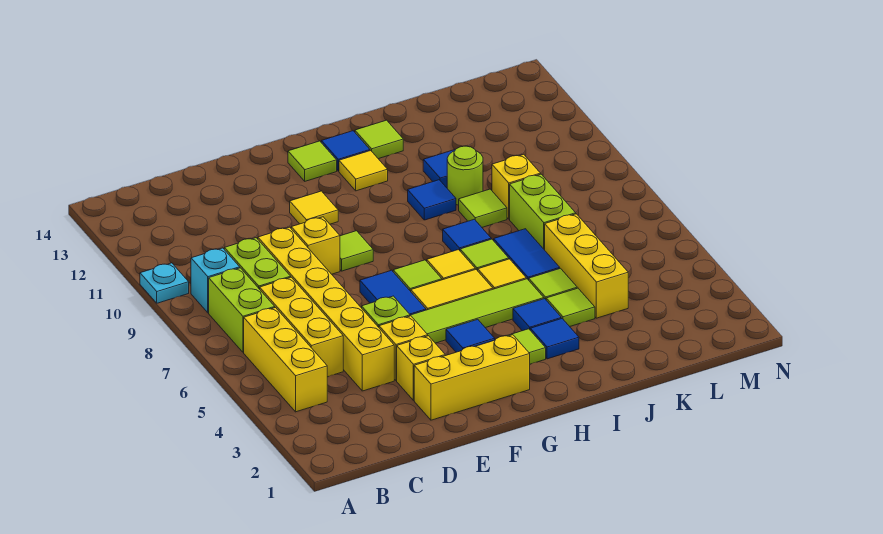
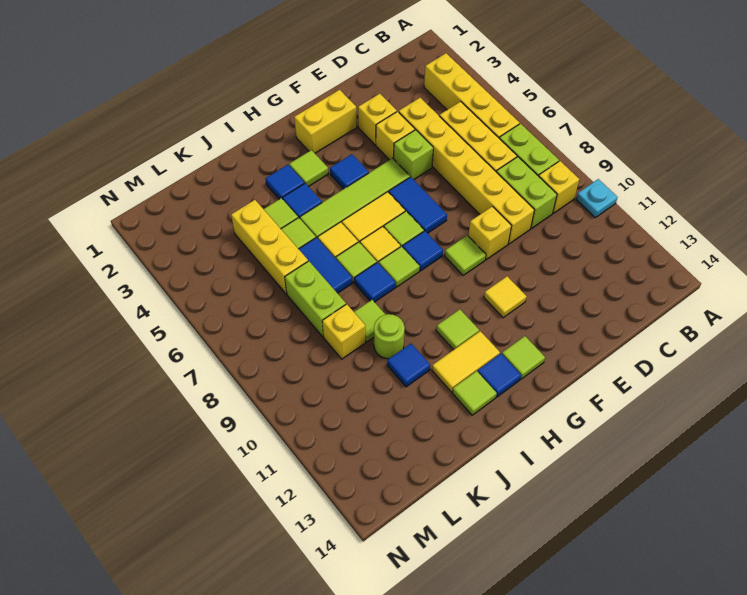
yellow brick B4:B6 level 1 -> yellow brick B3:B6 level 1
cyan brick B9 level 1 -> yellow brick B9 level 1
yellow brick E2:G2 level 1 -> yellow brick F2:G2 level 1
none -> lime tile H8 level 1
none -> lime tile H11 level 1
yellow tile H12 level 1 -> yellow tile H12:I12 level 1
blue tile I10 level 1 -> blue tile G8 level 1

